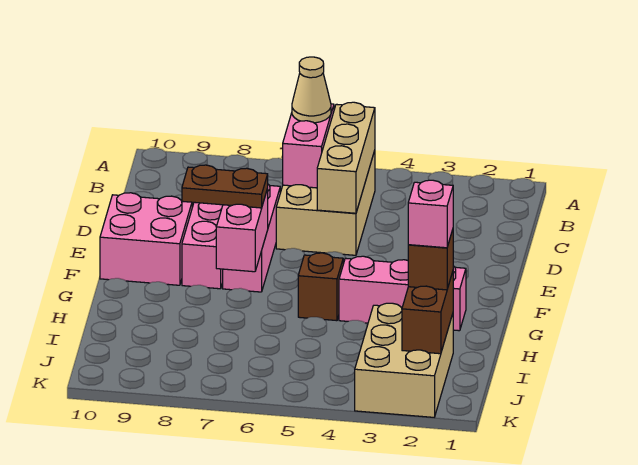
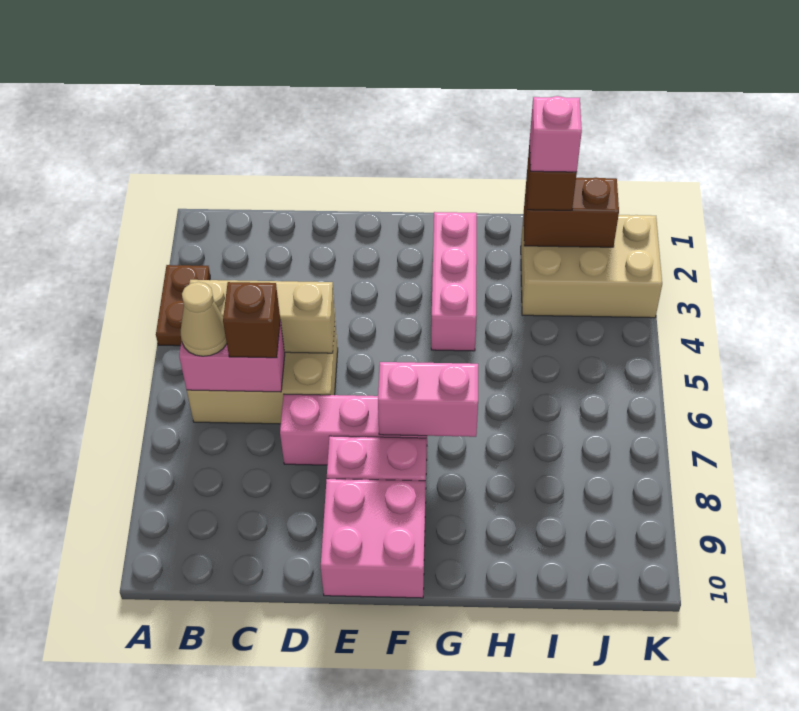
brown plate F7:F8 level 3 -> brown plate A3:A4 level 1
brown brick G5 level 1 -> brown brick C6 level 3

